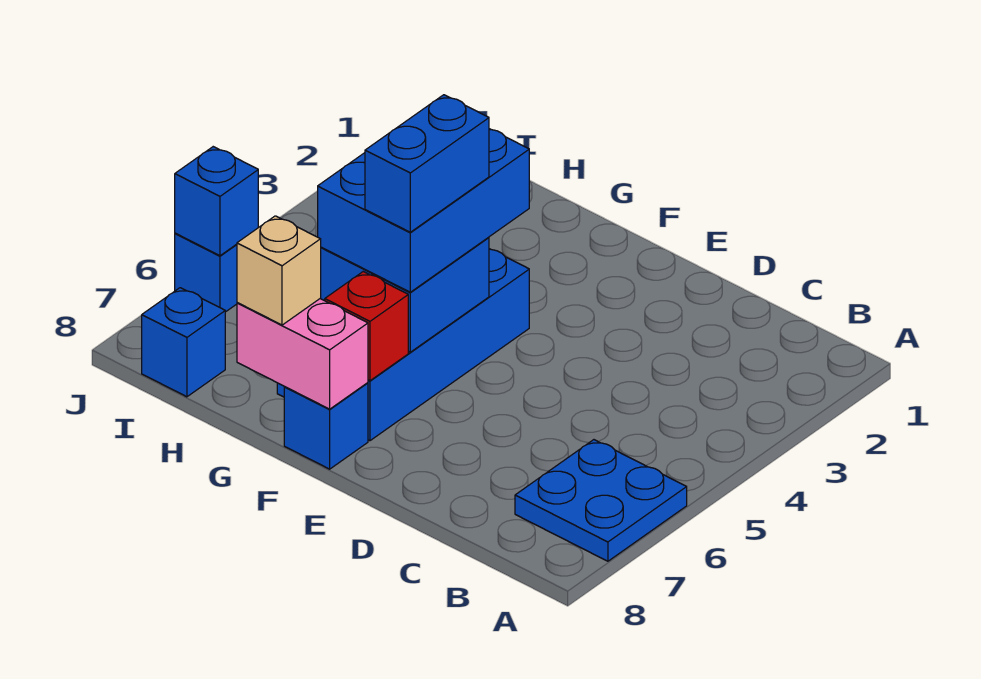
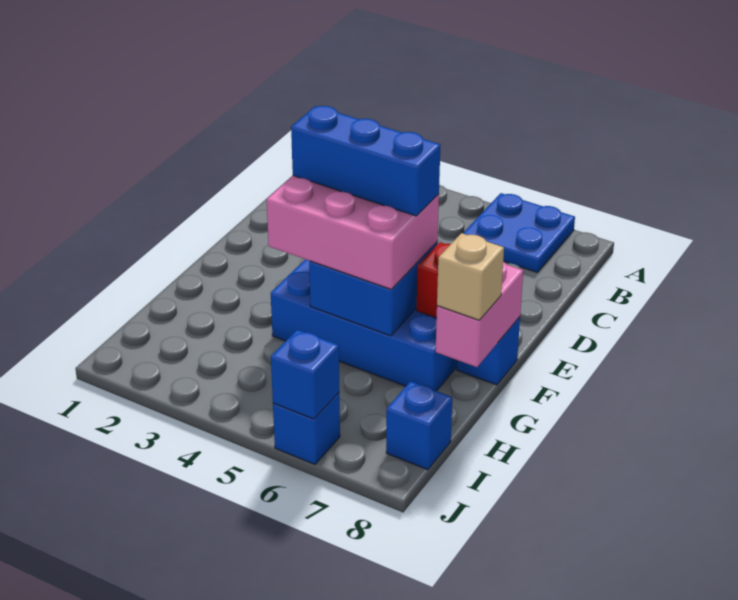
blue brick F4:G6 level 3 -> pink brick F4:G6 level 3
blue brick F5:F6 level 4 -> blue brick F4:F6 level 4

